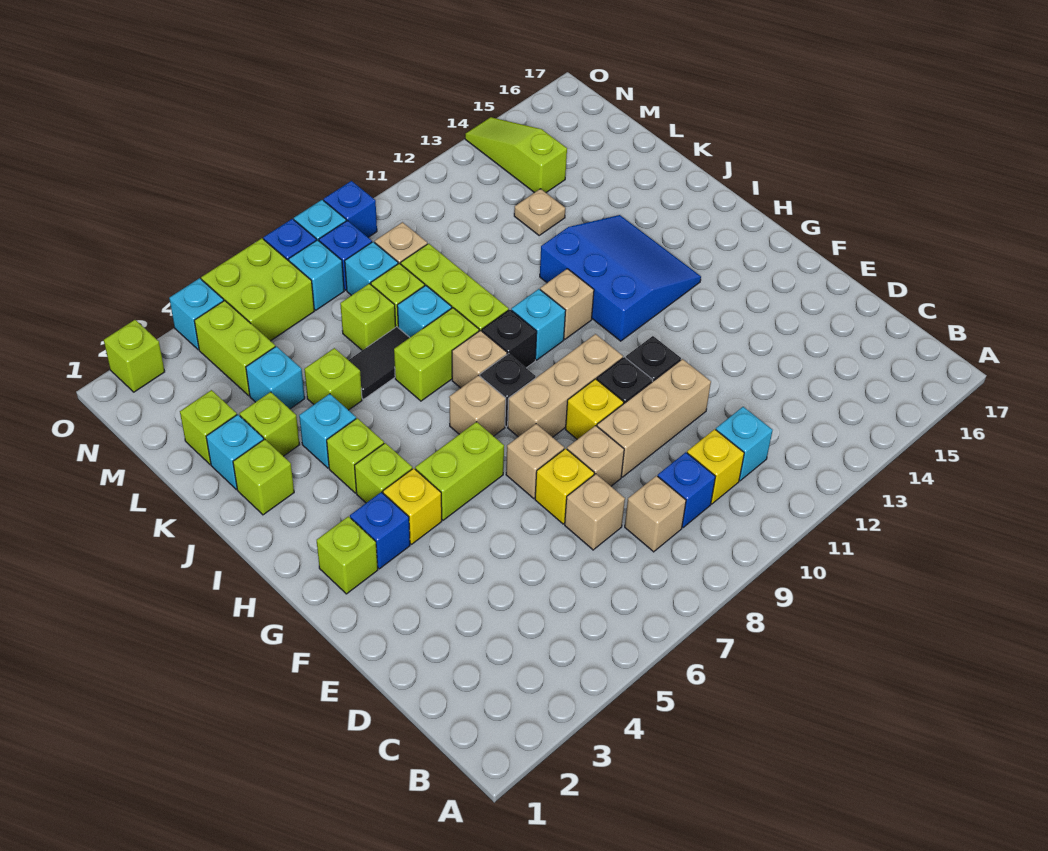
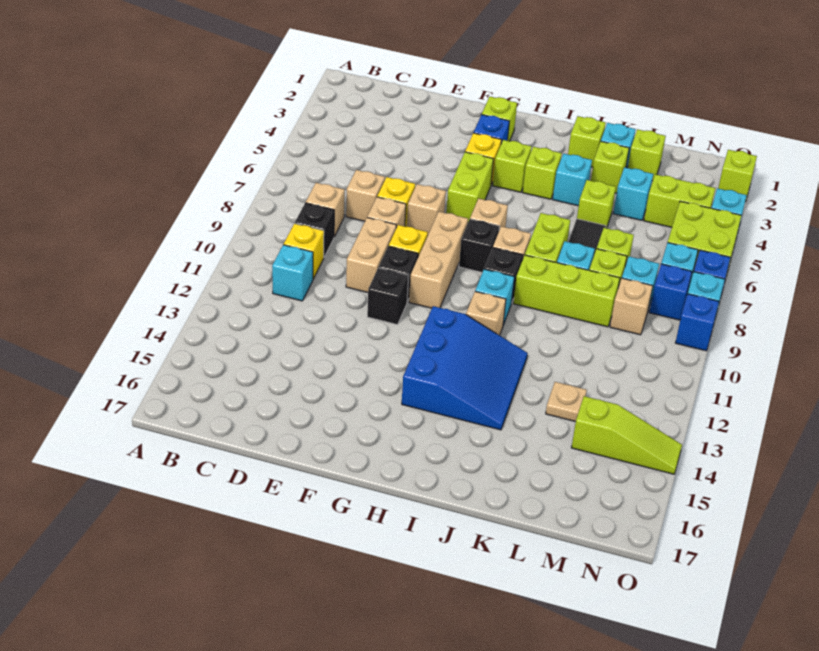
blue brick C9 level 1 -> black brick C9 level 1
tan brick E9:E11 level 1 -> tan brick E9:E10 level 1
blue slope H12:J14 level 1 top 12 -> blue slope H12:J14 level 1 top H

